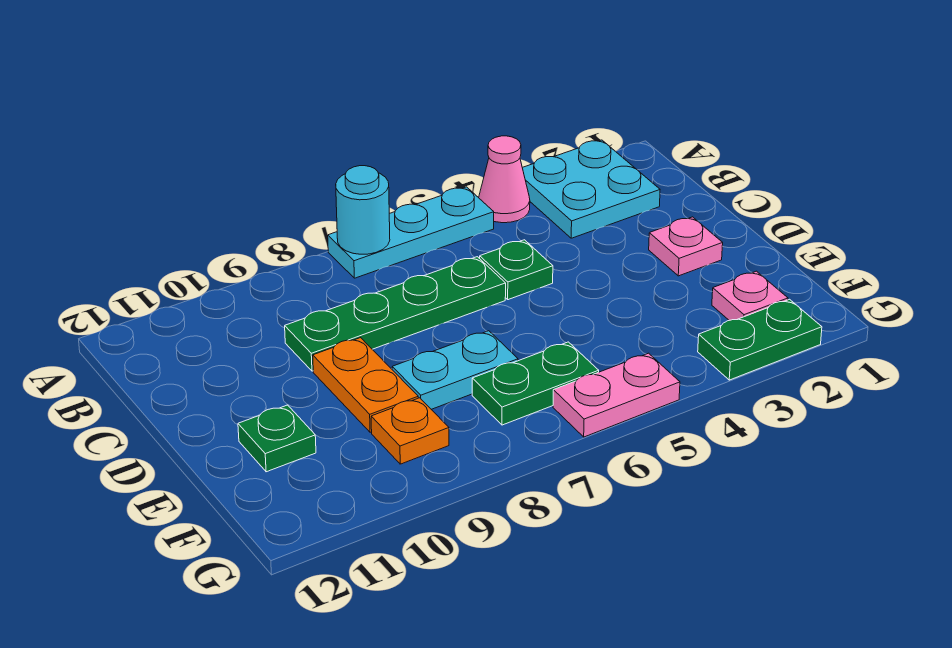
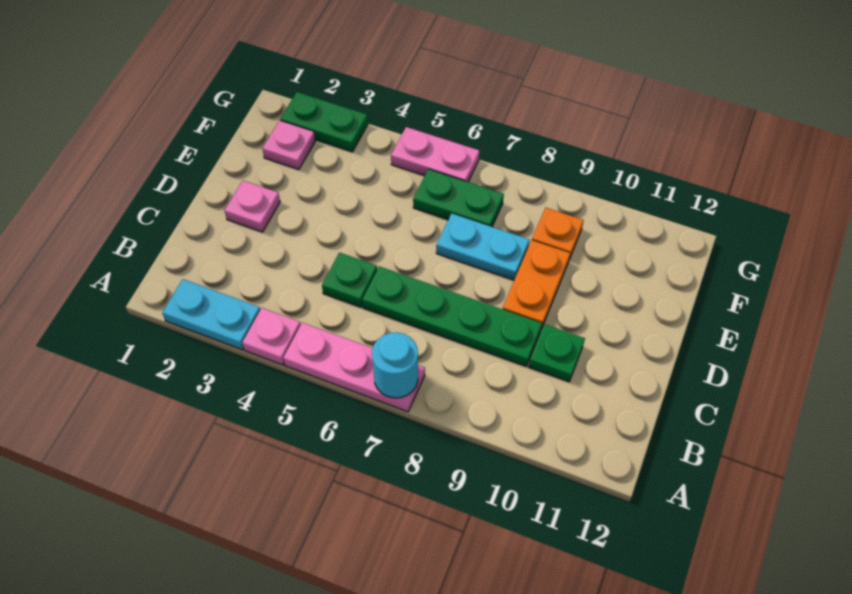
cyan plate A2:B3 level 1 -> cyan plate A2:A3 level 1
pink cone A4 level 1 -> pink plate A4 level 1
cyan plate A5:A7 level 1 -> pink plate A5:A7 level 1
green plate E11 level 1 -> green plate C10 level 1

